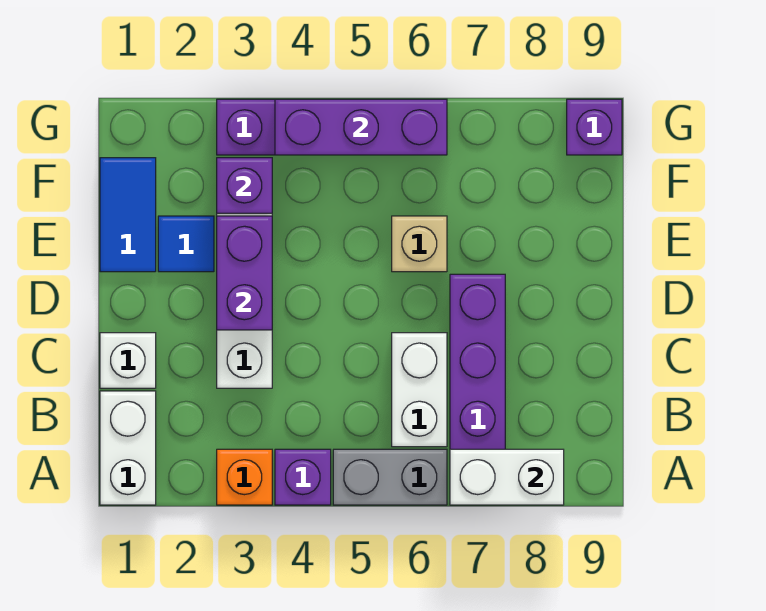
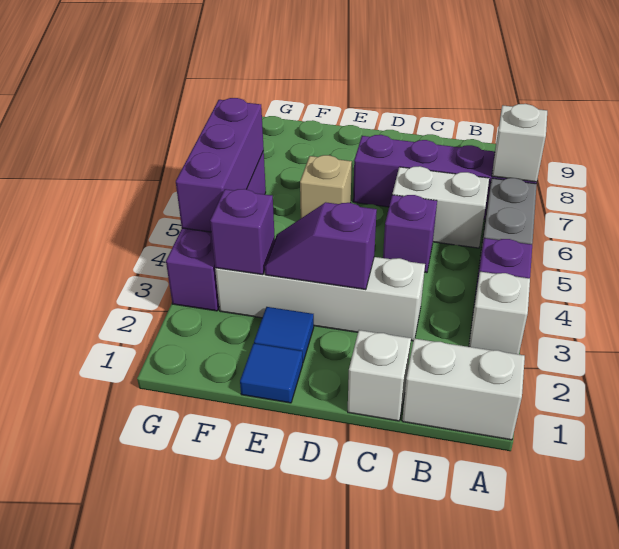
orange brick A3 level 1 -> white brick A3 level 1
white brick A7:A8 level 2 -> white brick A7 level 2
purple brick D3:E3 level 2 -> purple slope D3:E3 level 2 top D
blue tile E1:F1 level 1 -> blue tile E1 level 1
purple brick G9 level 1 -> purple brick C5 level 1

